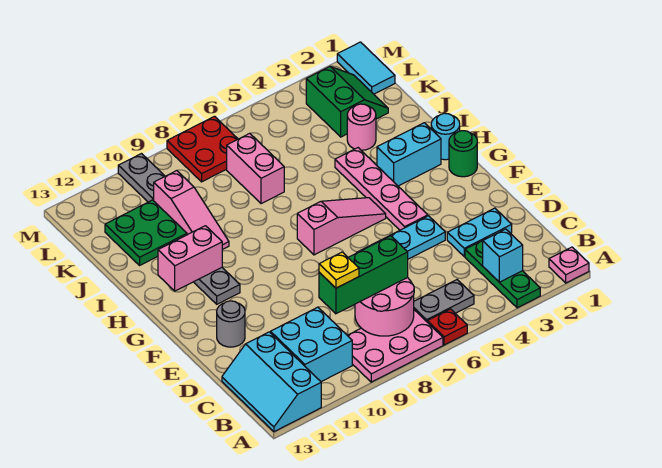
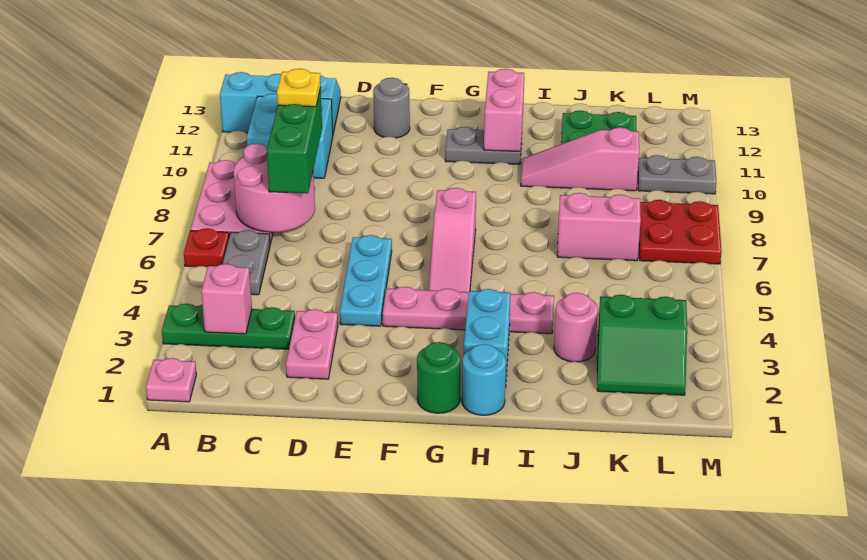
cyan brick B3 level 2 -> pink brick B3 level 2
cyan plate D2:D3 level 1 -> pink plate D2:D3 level 1
cyan tile L1:M1 level 1 -> none

